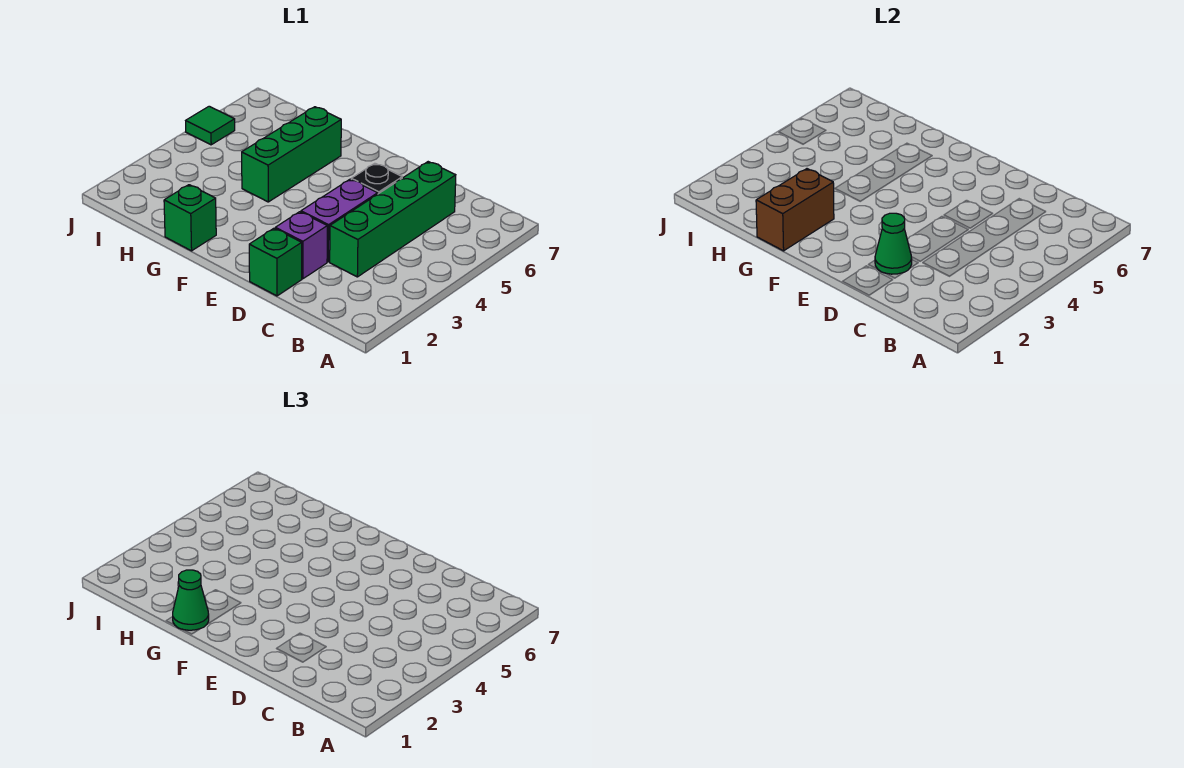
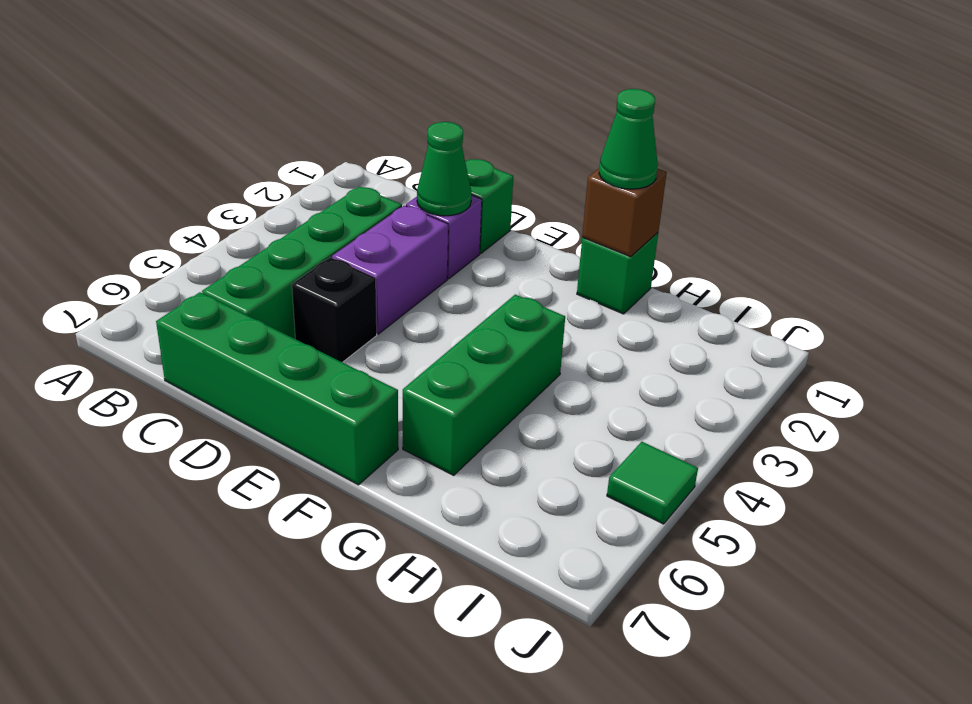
none -> green brick C7:F7 level 1
brown brick G1:G2 level 2 -> brown brick G1 level 2

